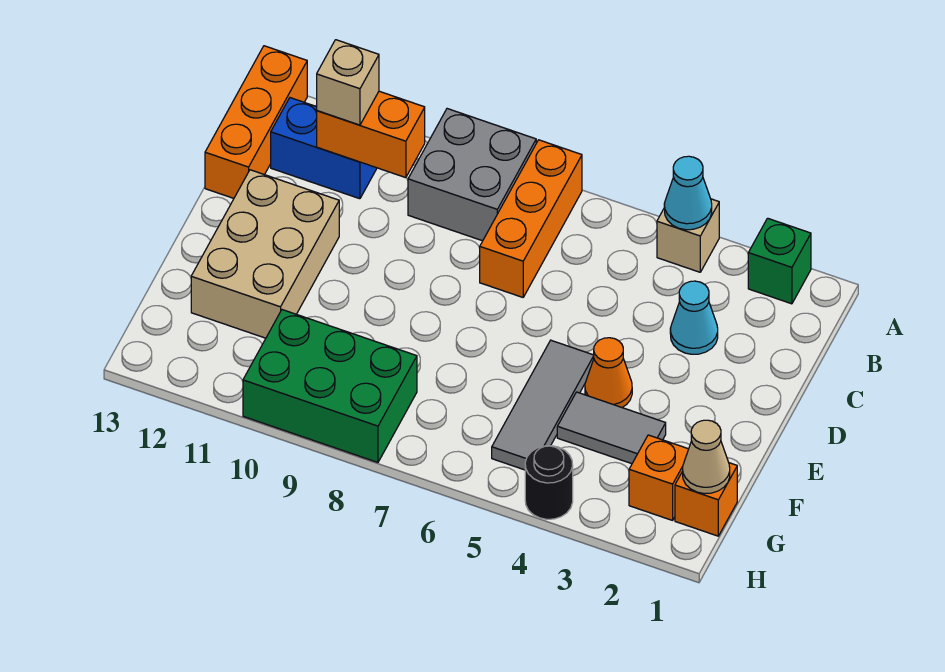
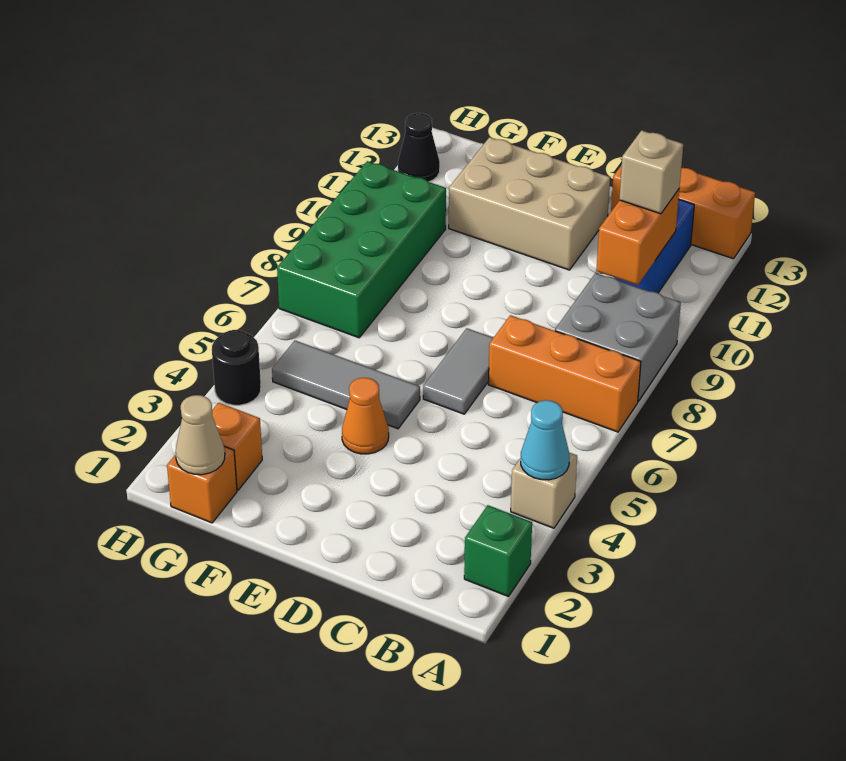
cyan cone C3 level 1 -> none
grey tile F3:F4 level 1 -> grey tile D6:D7 level 1
green brick G8:H10 level 1 -> green brick G7:H10 level 1
none -> black cone H12 level 1

